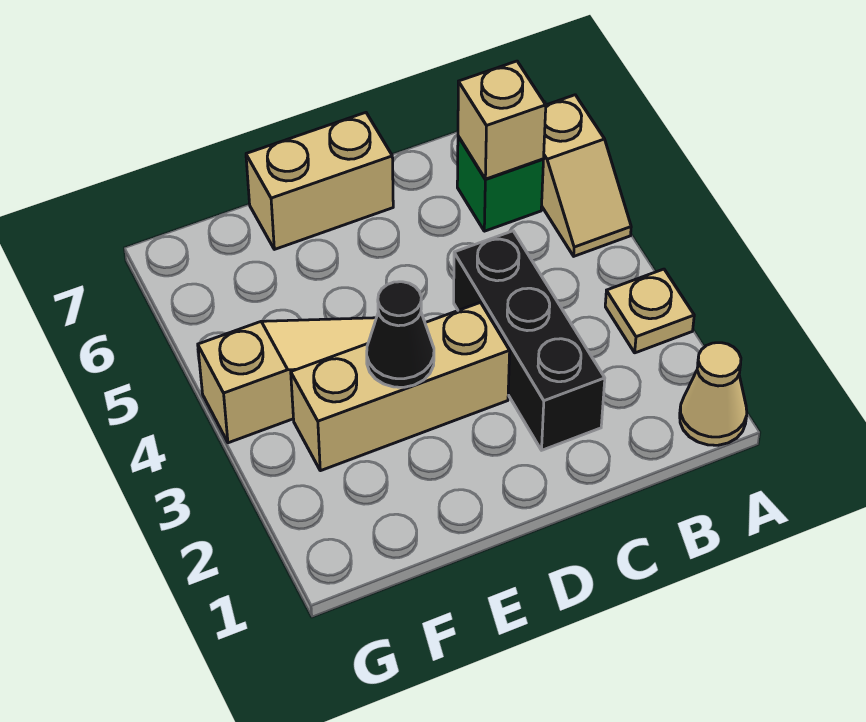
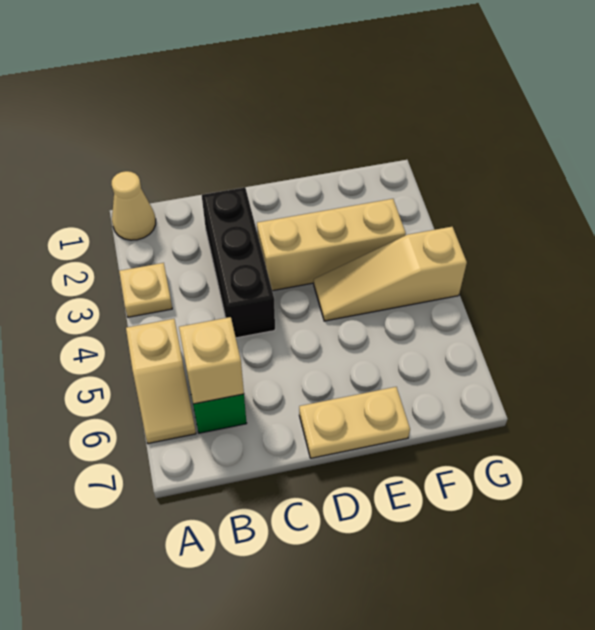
tan slope A5:A6 level 1 top 6 -> tan slope A5:A6 level 1 top 5
tan brick D7:E7 level 1 -> tan plate D7:E7 level 1
black cone E3 level 2 -> none

